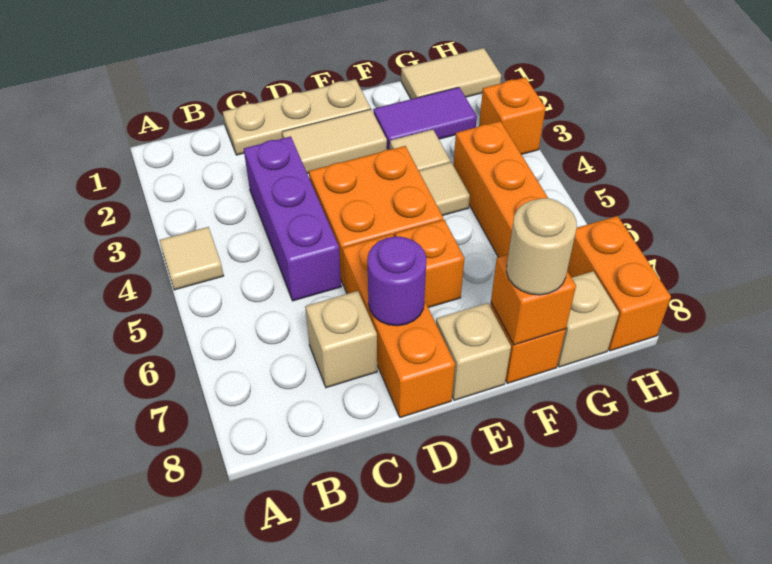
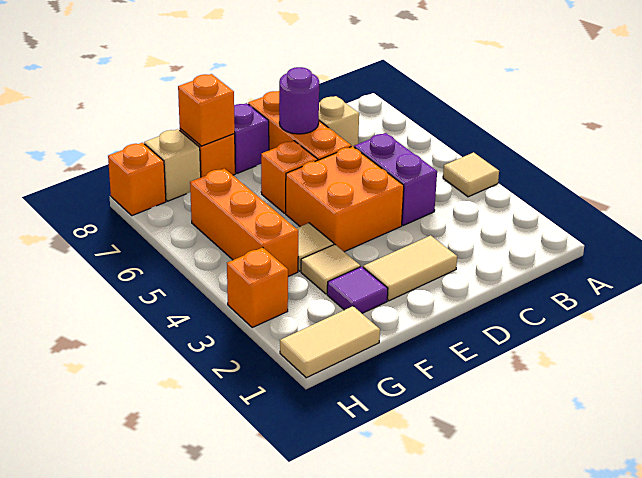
tan plate C1:E1 level 1 -> none
purple brick C3:C5 level 1 -> purple brick C4:C5 level 1
tan brick E8 level 1 -> purple brick E8 level 1
purple tile F2:G2 level 1 -> purple tile F2 level 1
tan round brick F8 level 3 -> none
orange brick H7:H8 level 1 -> orange brick H8 level 1

